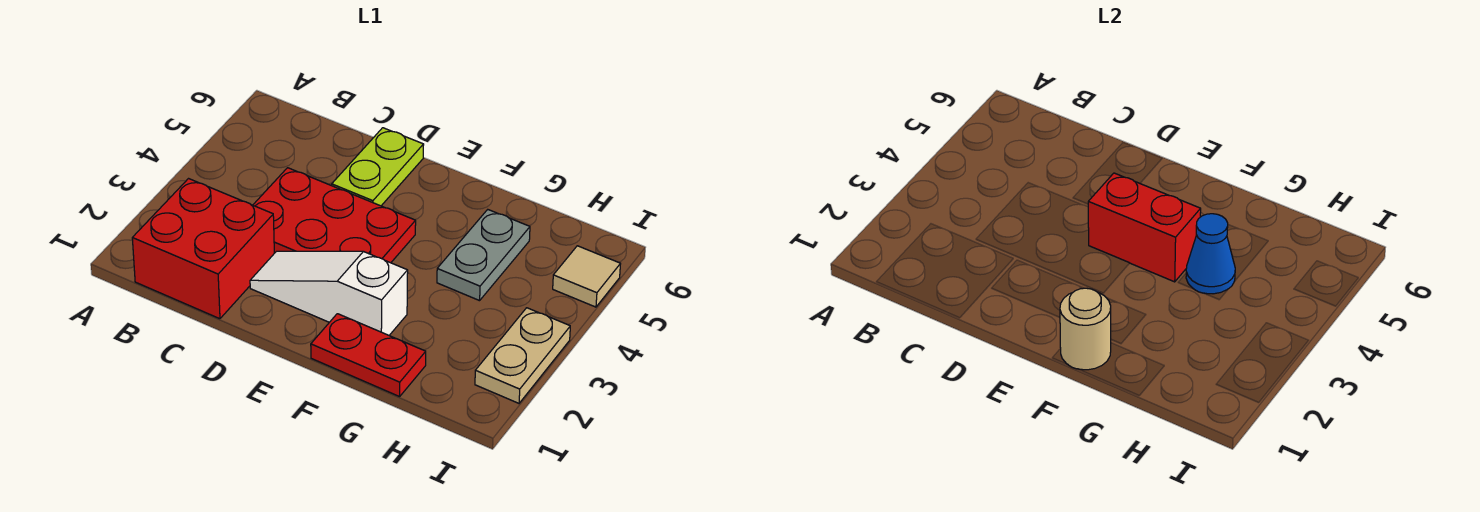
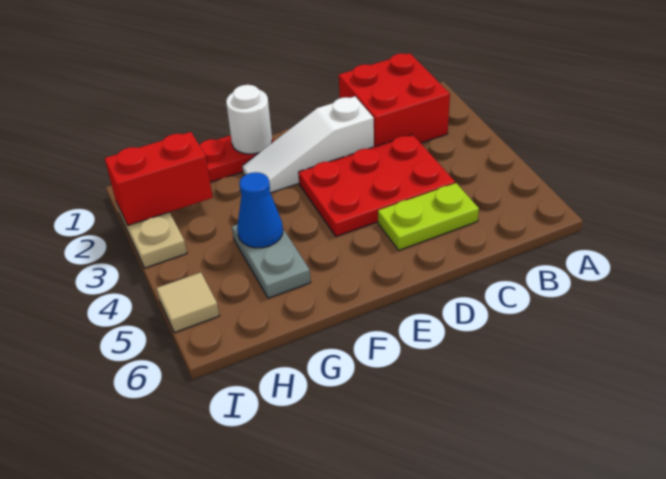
white slope D2:F2 level 1 top F -> white slope D2:F2 level 1 top D
lime plate D5:D6 level 1 -> lime plate C5:D5 level 1
red brick E4:F4 level 2 -> red brick H2:I2 level 2
tan round brick F1 level 2 -> white round brick F1 level 2

